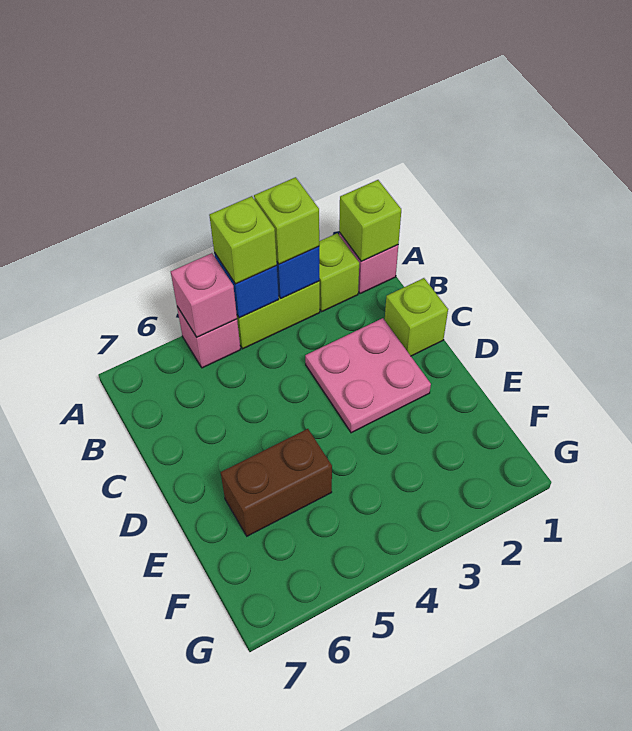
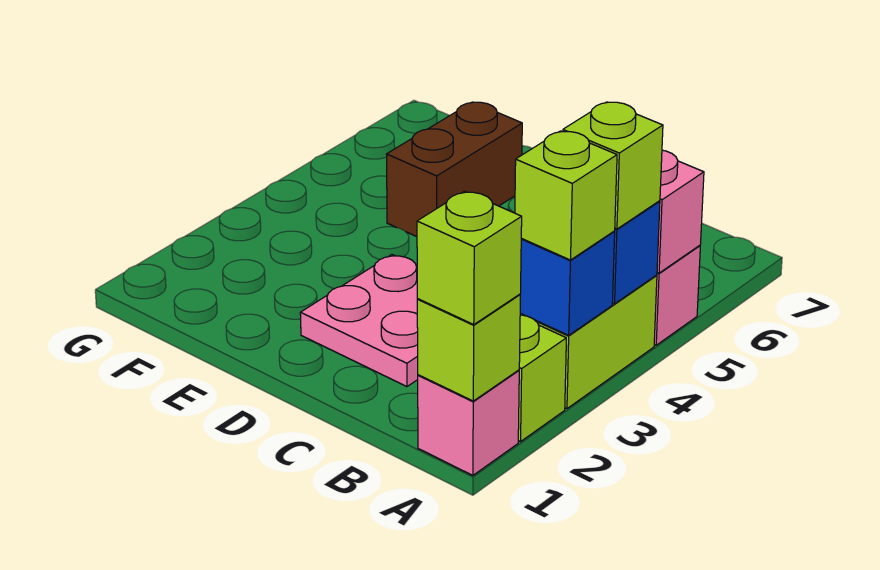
lime brick C1 level 1 -> lime brick A1 level 3

